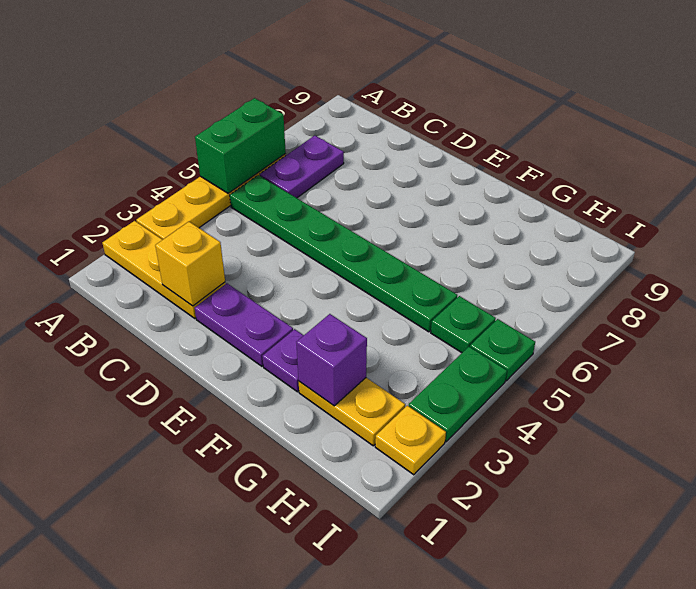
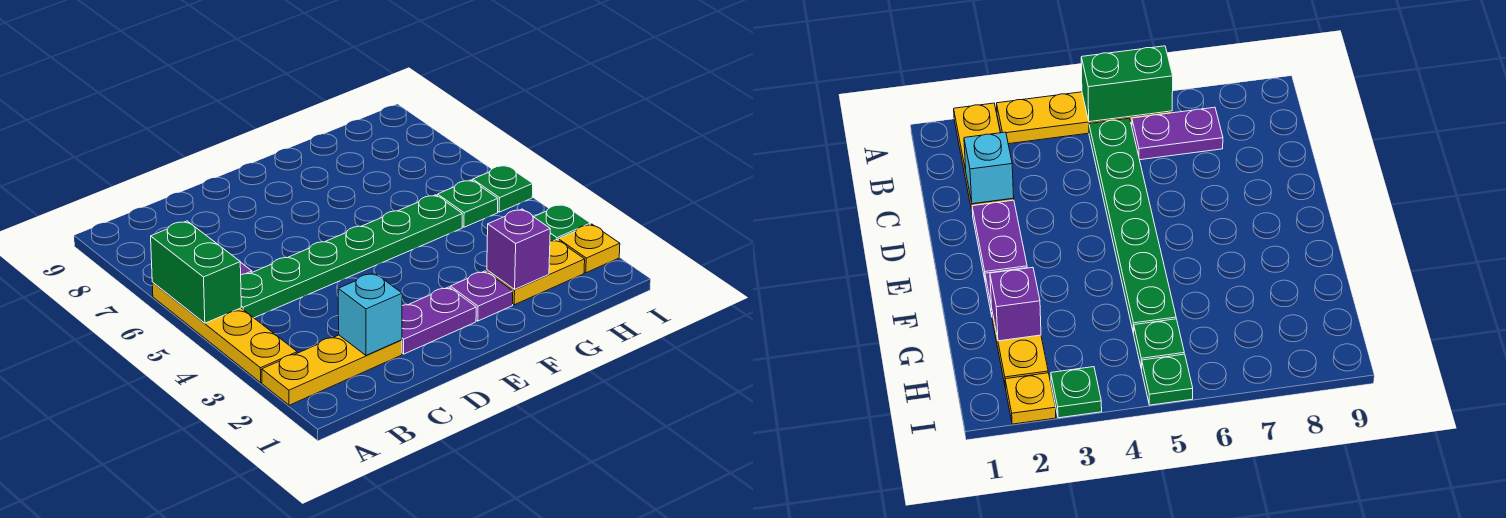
yellow brick C2 level 2 -> cyan brick C2 level 2
green plate I3:I4 level 1 -> green plate I3 level 1

